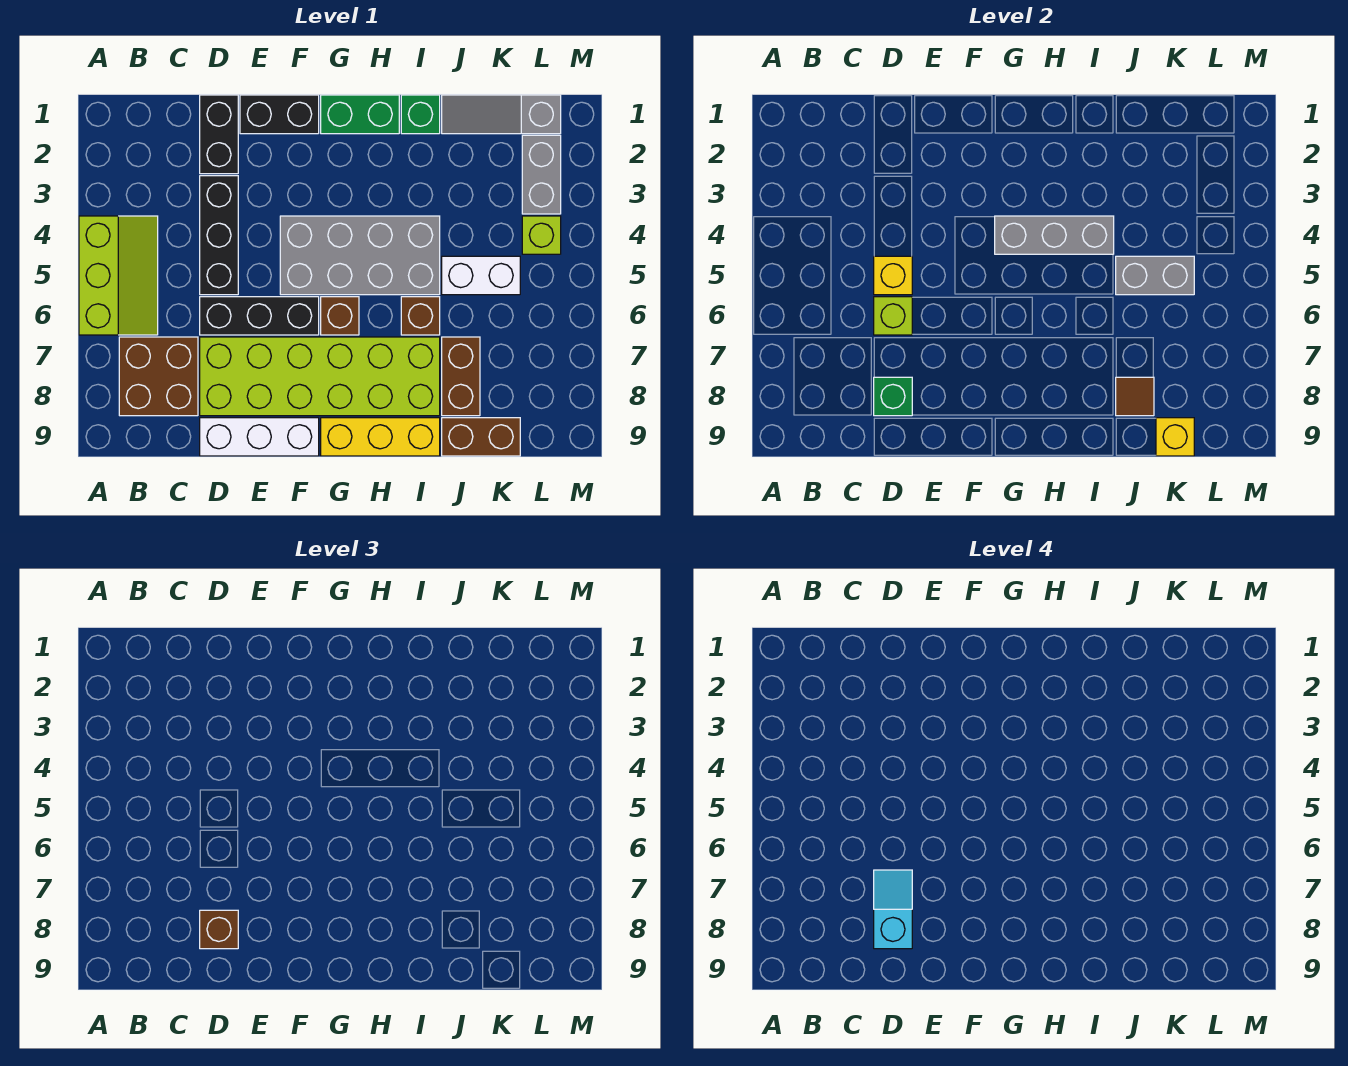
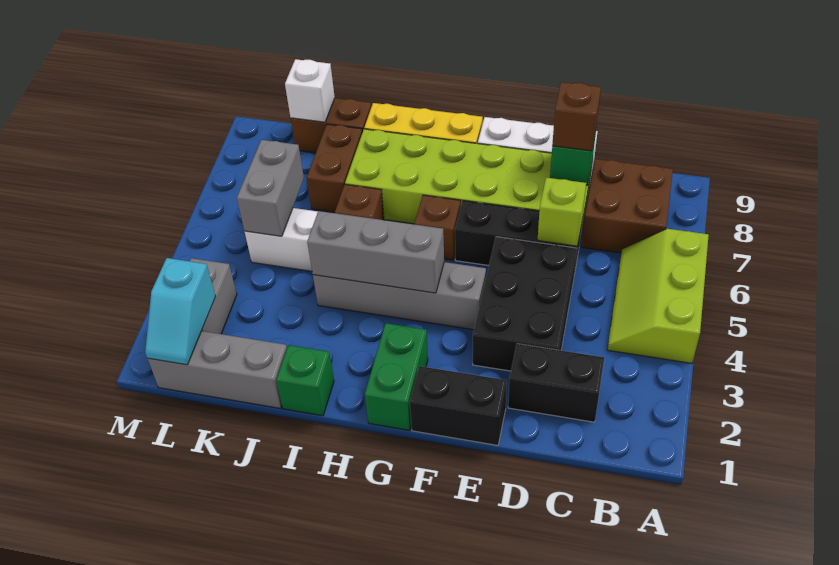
black brick D1:D2 level 1 -> black brick C2:D2 level 1
black brick D3:D5 level 1 -> black brick D3:E5 level 1
yellow brick D5 level 2 -> none
cyan slope D7:D8 level 4 top 8 -> cyan slope L1:L2 level 2 top 2
grey brick F4:I5 level 1 -> grey brick F4:I4 level 1
green brick G1:H1 level 1 -> green brick G1:G2 level 1
grey slope J1:L1 level 1 top L -> grey brick J1:L1 level 1
grey brick J5:K5 level 2 -> grey brick K5:K6 level 2
brown tile J8 level 2 -> none
yellow brick K9 level 2 -> white brick K9 level 2
lime brick L4 level 1 -> none

